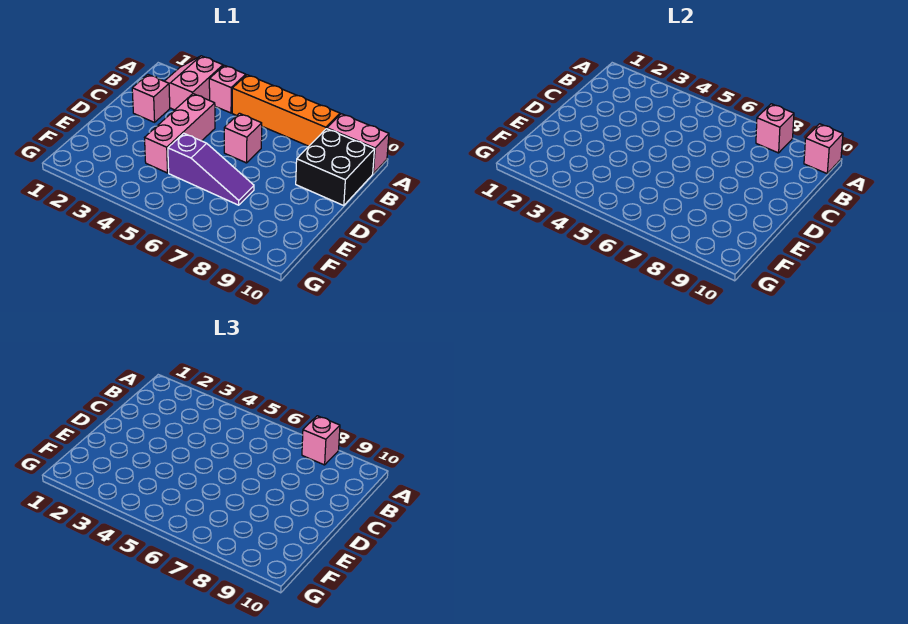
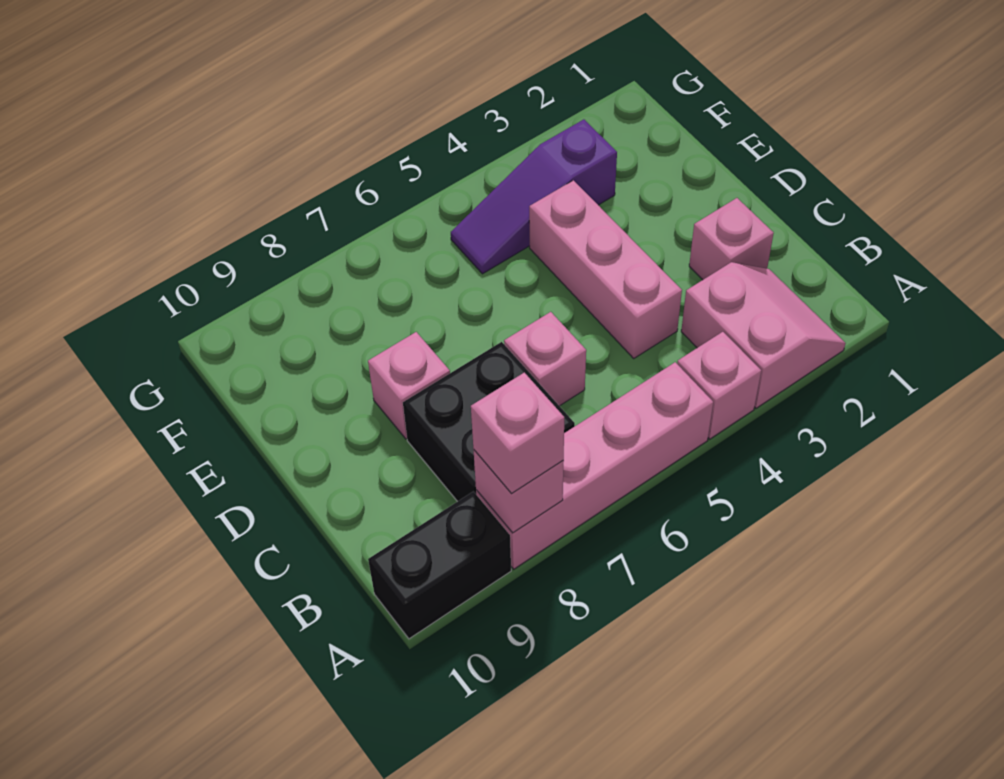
orange brick A5:A8 level 1 -> pink brick A5:A8 level 1
pink brick A9:A10 level 1 -> black brick A9:A10 level 1
pink brick A10 level 2 -> pink brick D8 level 1
black brick B9:C10 level 1 -> black brick B7:C8 level 1
purple slope E5:E7 level 1 top 5 -> purple slope F3:F5 level 1 top 3

